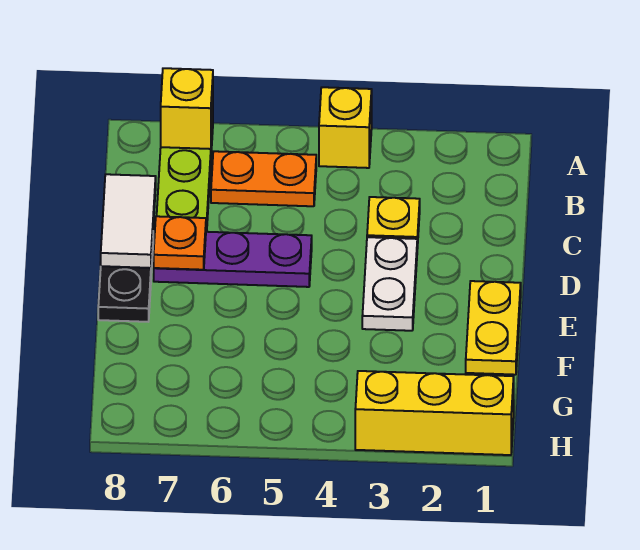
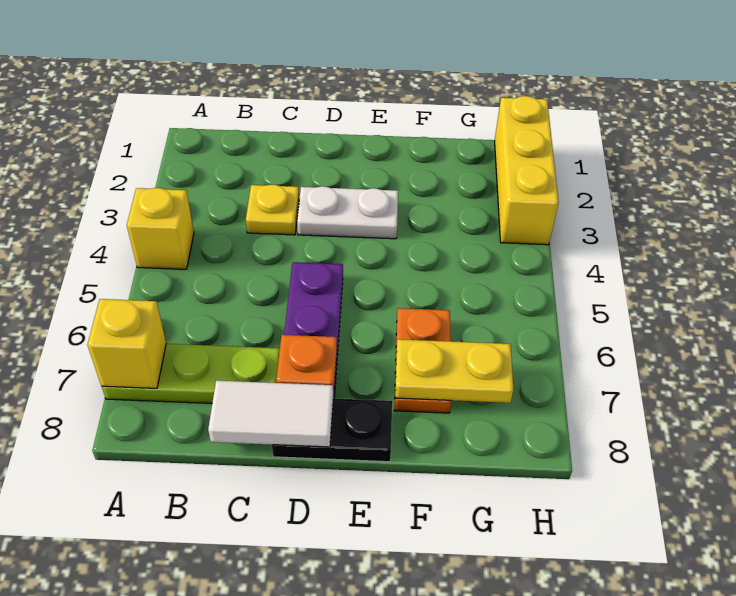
orange plate B5:B6 level 1 -> orange plate F6:F7 level 1
yellow plate E1:F1 level 1 -> yellow plate F7:G7 level 2

